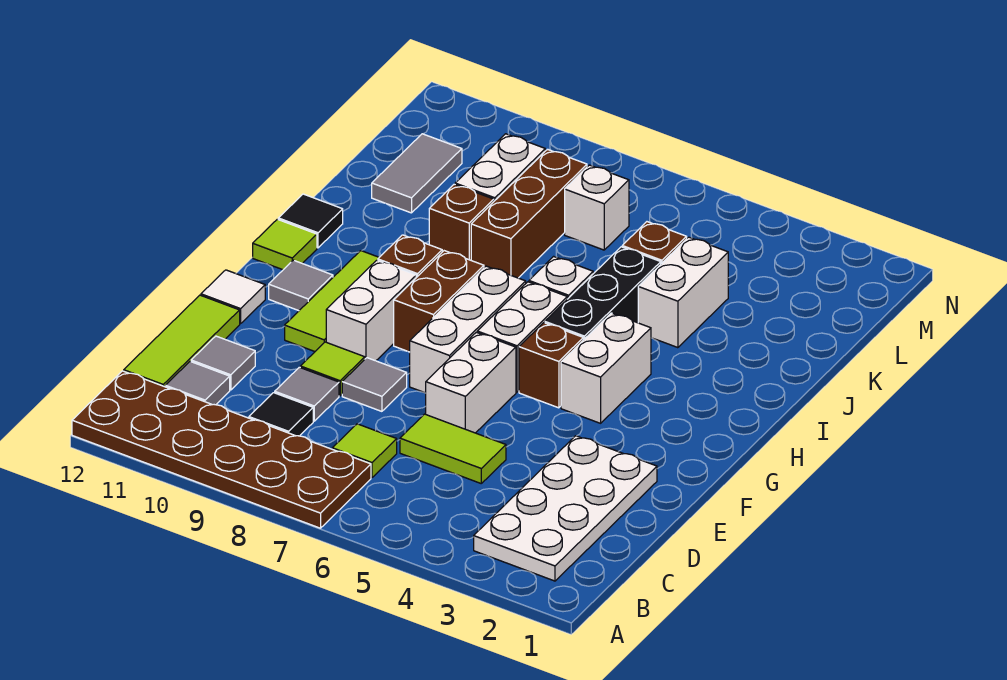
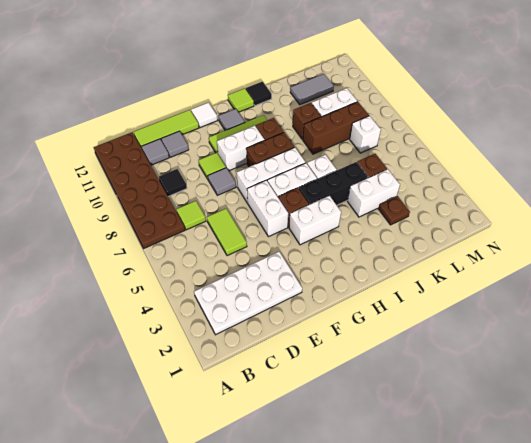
grey tile D9 level 1 -> none
white brick E6:F6 level 1 -> white brick F5:F6 level 1
none -> brown plate K3 level 1

